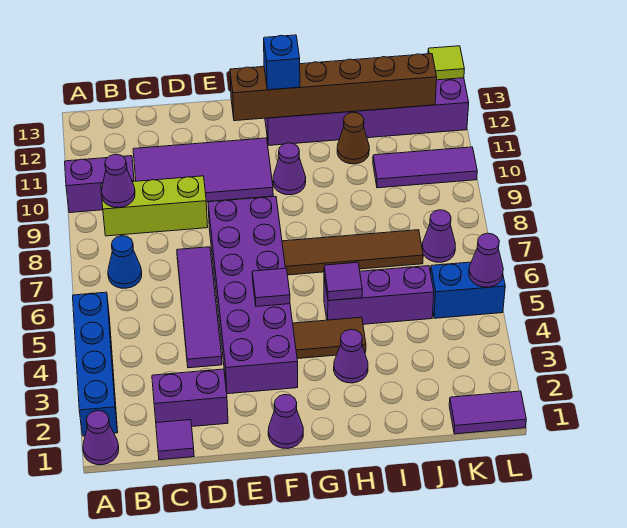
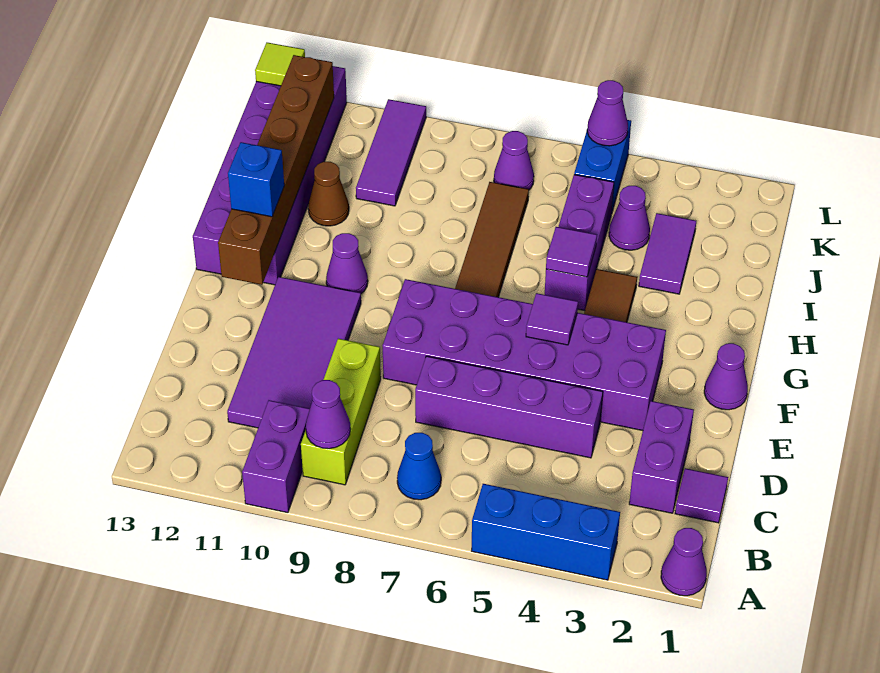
blue brick A2:A5 level 1 -> blue brick A3:A5 level 1
purple tile D4:D7 level 1 -> purple brick D4:D7 level 1
purple cone H3 level 1 -> purple cone J4 level 1
purple tile K1:L1 level 1 -> purple tile I3:J3 level 1

